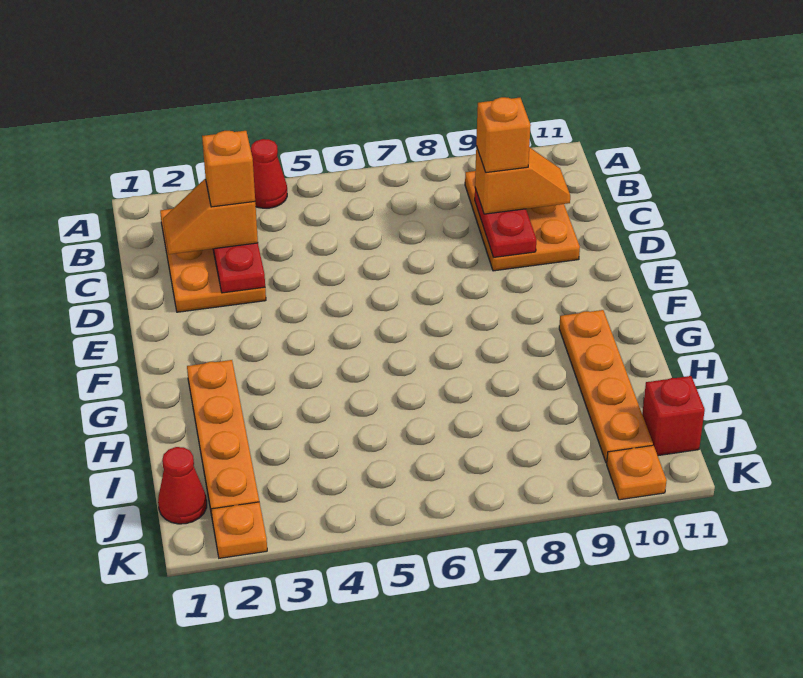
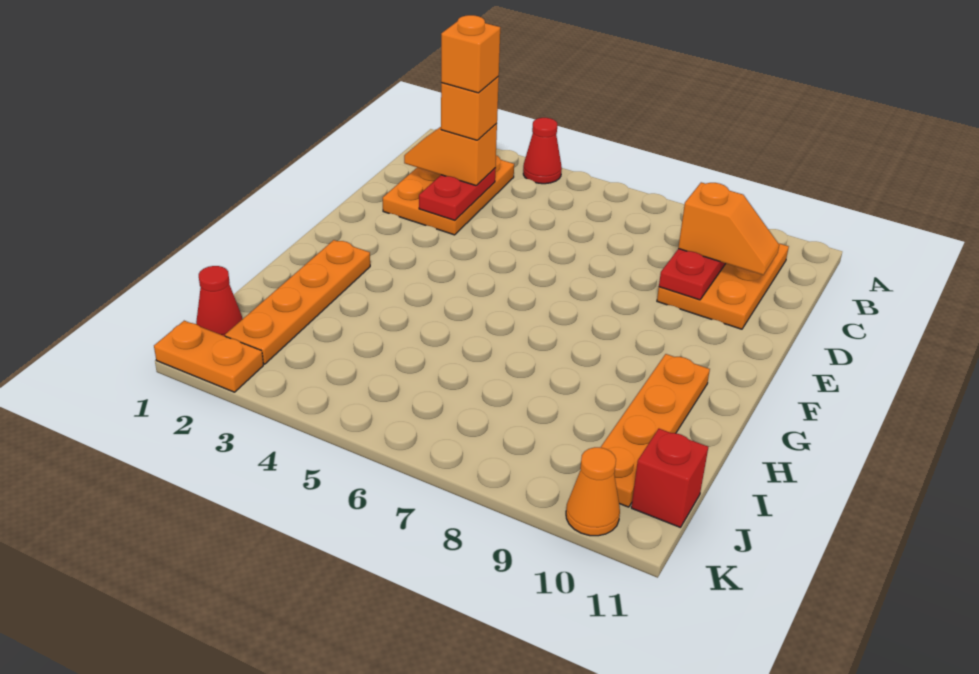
orange brick C9 level 4 -> orange brick C3 level 5
orange plate K2 level 1 -> orange plate K1:K2 level 1
orange plate K10 level 1 -> orange cone K10 level 1

